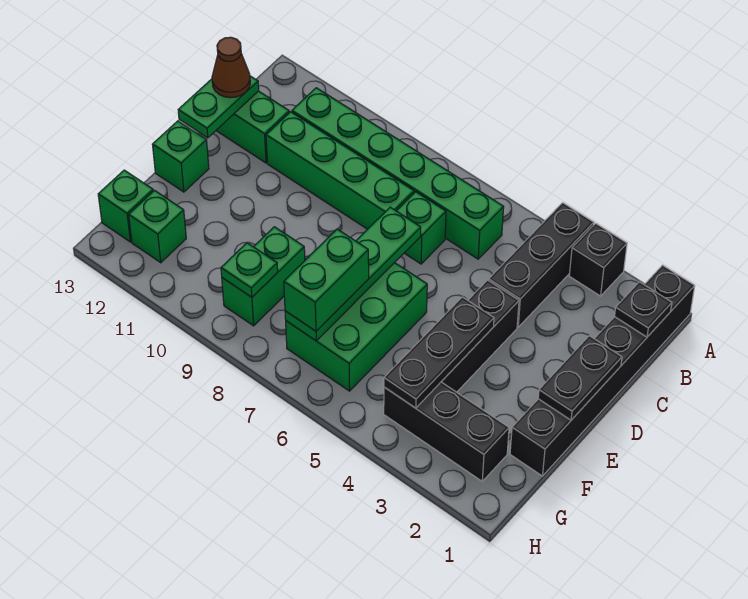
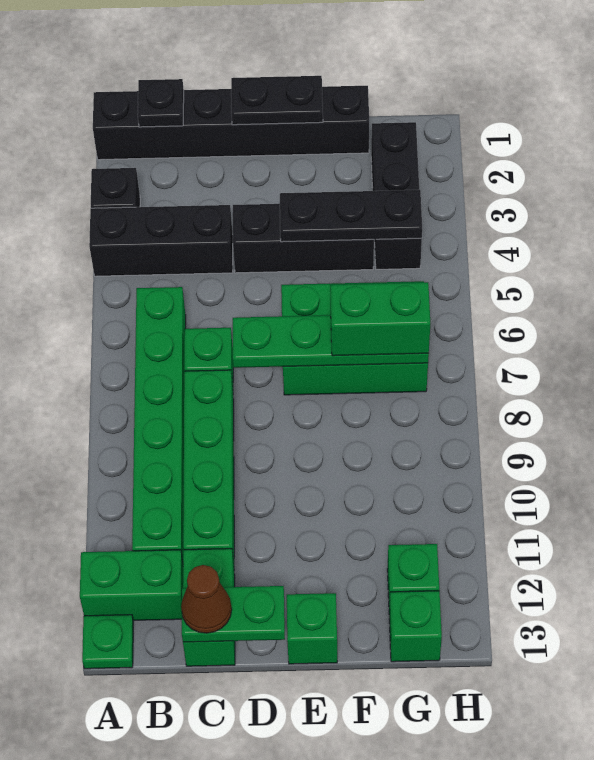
green brick F9:G9 level 1 -> green brick A12:B12 level 1
green plate G9 level 2 -> green plate A13 level 1

